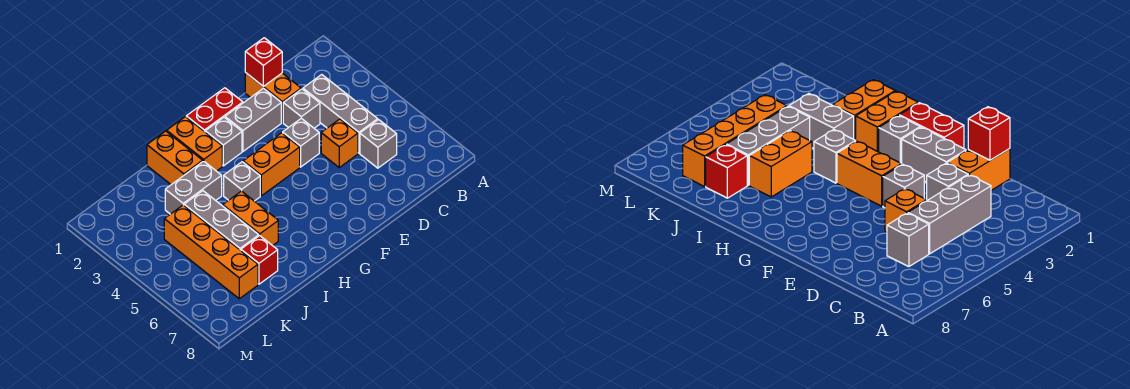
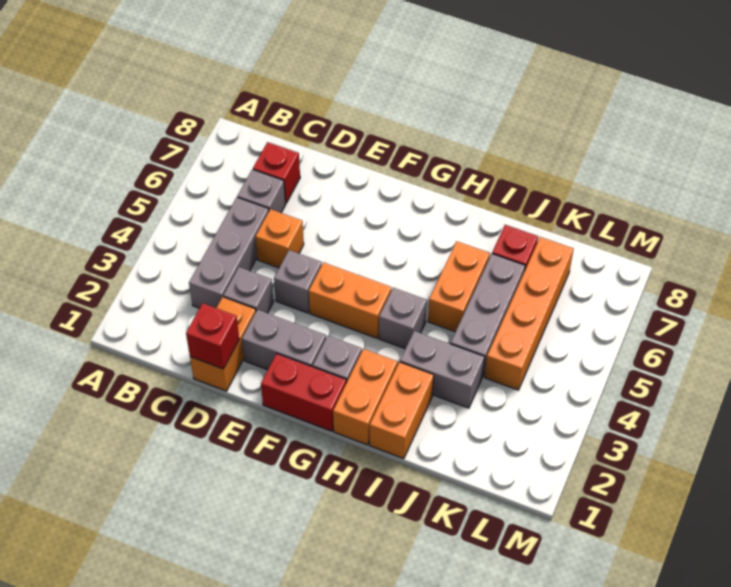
none -> red brick C7 level 1

